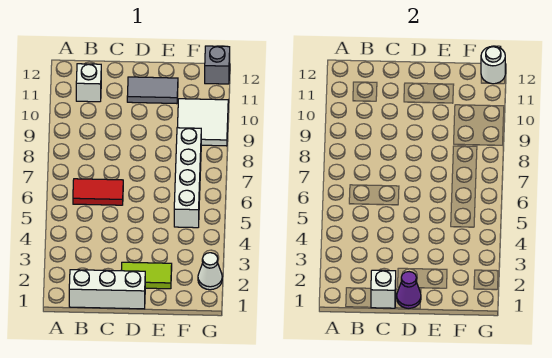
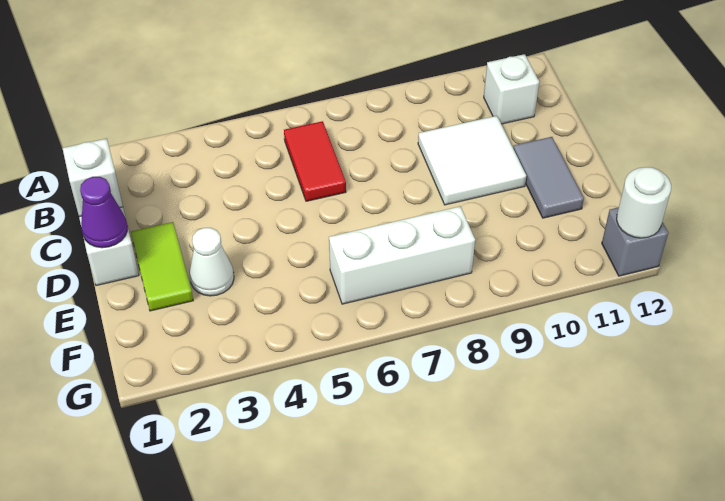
white brick F5:F8 level 1 -> white brick F6:F8 level 1
white tile F9:G10 level 1 -> white tile C9:D10 level 1
white cone G2 level 1 -> white cone E3 level 1

